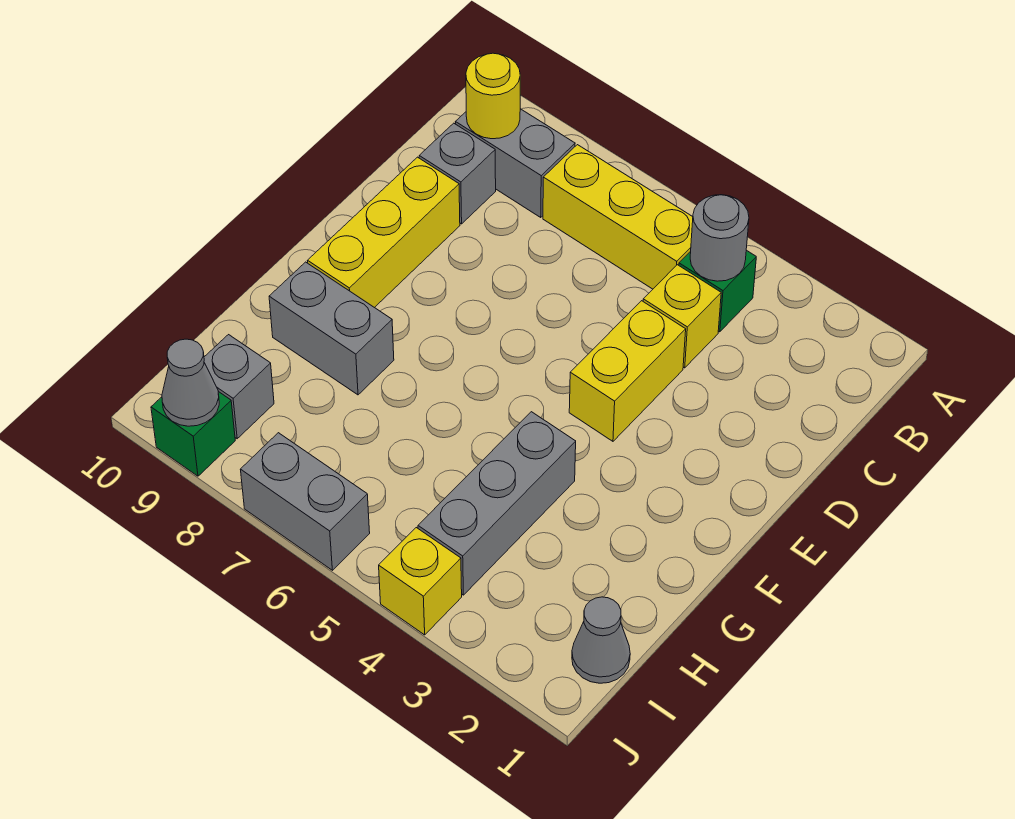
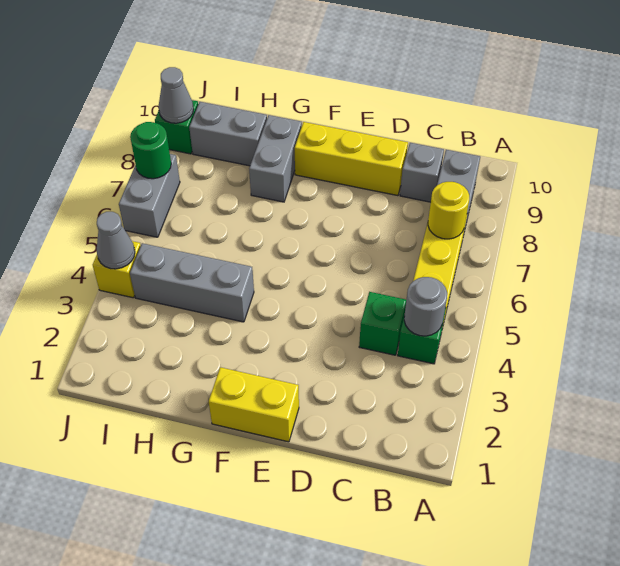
yellow round brick B9 level 2 -> yellow round brick B7 level 2
yellow brick C4 level 1 -> green brick C4 level 1
yellow brick D4:E4 level 1 -> yellow brick E1:F1 level 1
grey cone I1 level 1 -> grey cone J4 level 2
grey brick I9 level 1 -> grey brick H9:I9 level 1
none -> green round brick J7 level 2

